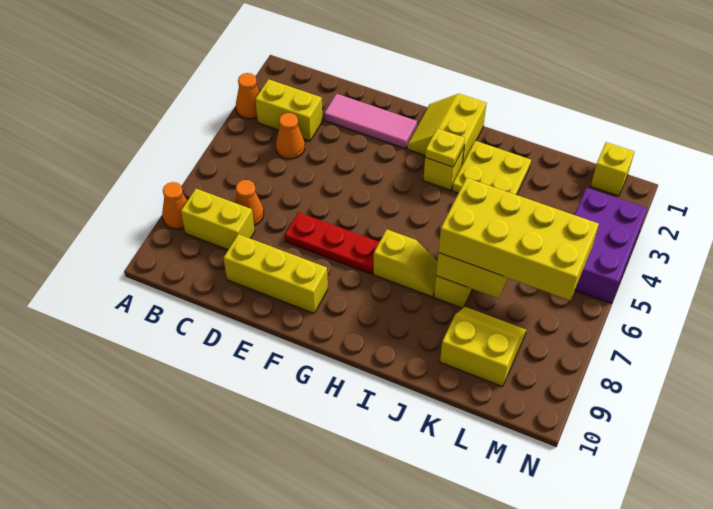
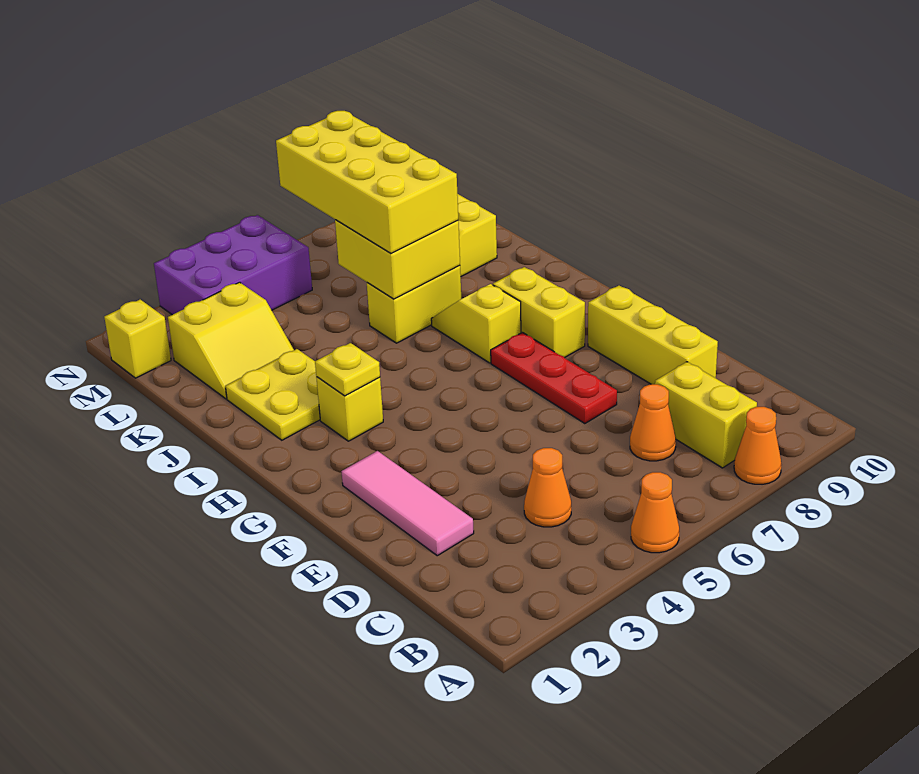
orange cone A3 level 1 -> orange cone A5 level 1
yellow brick B3:C3 level 1 -> yellow brick G8:H8 level 1
yellow slope G1:H2 level 1 top H -> yellow slope K2:L3 level 1 top L

